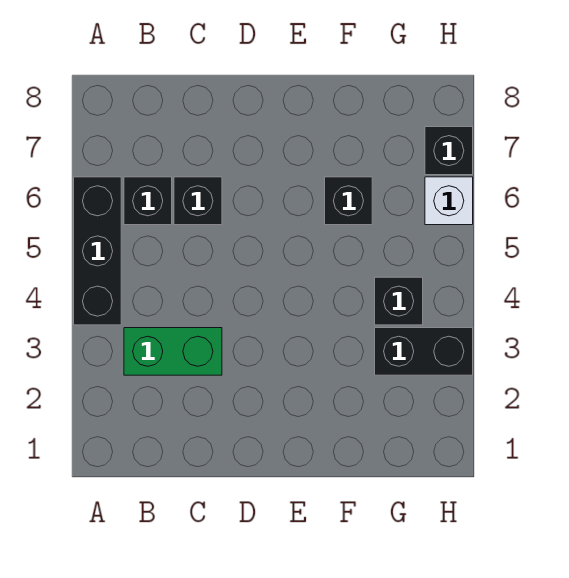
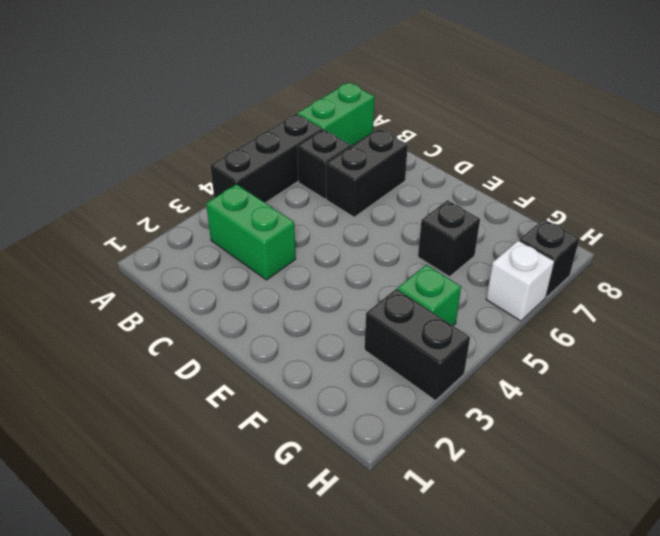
none -> green brick A7:A8 level 1
black brick C6 level 1 -> black brick C6:C7 level 1
black brick G4 level 1 -> green brick G4 level 1

